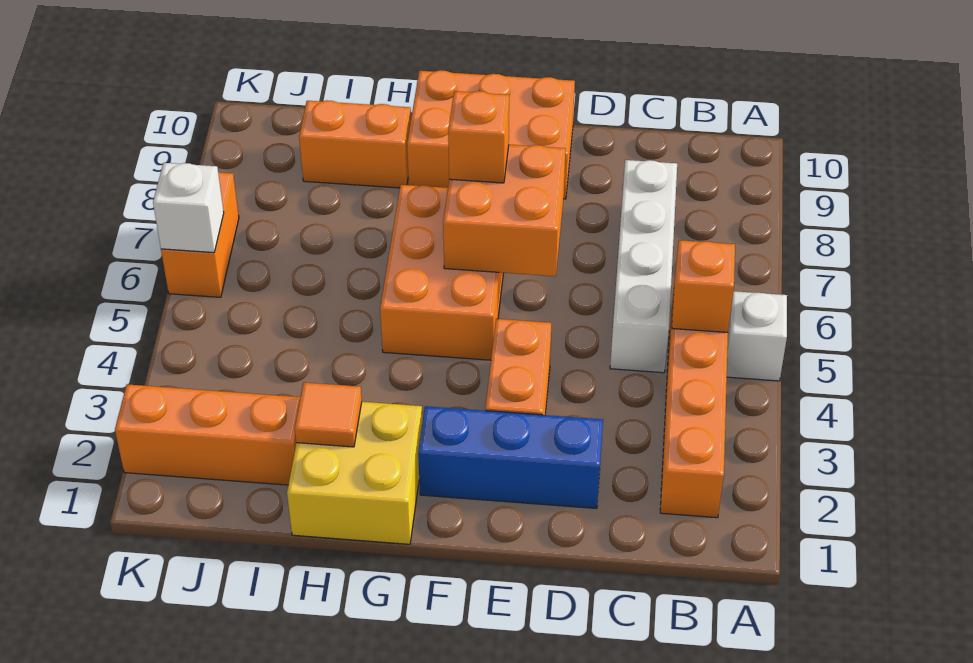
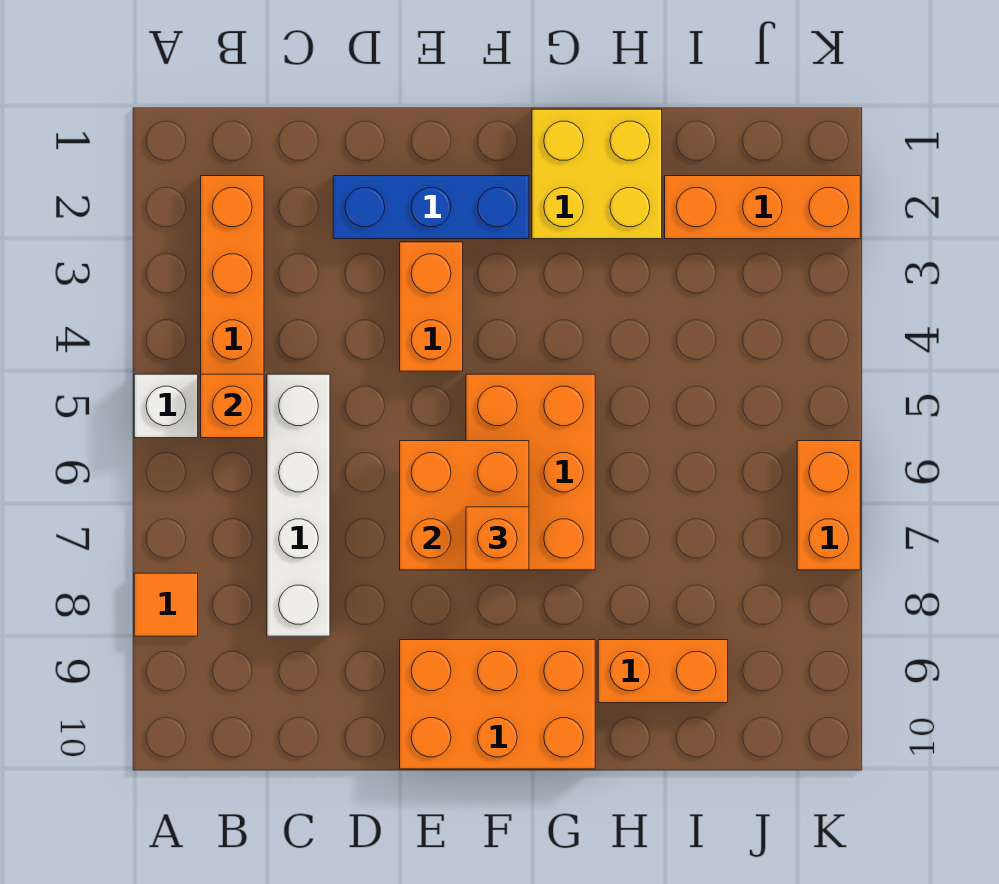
orange tile H2 level 2 -> orange tile A8 level 1
white brick K6 level 2 -> none

